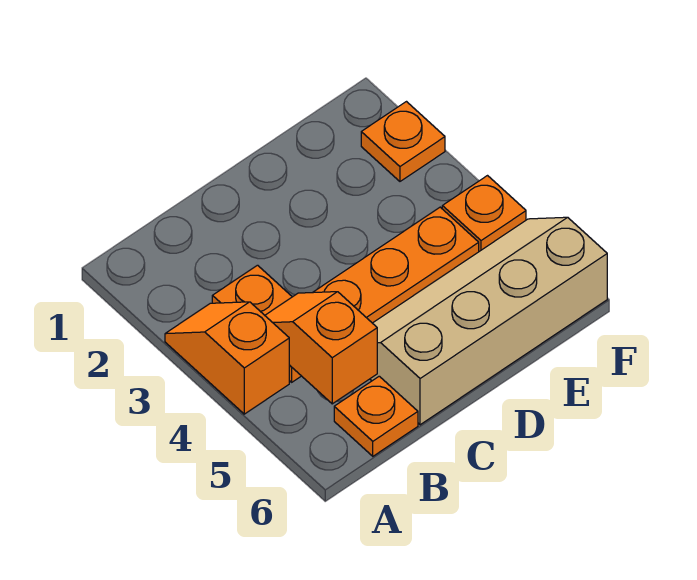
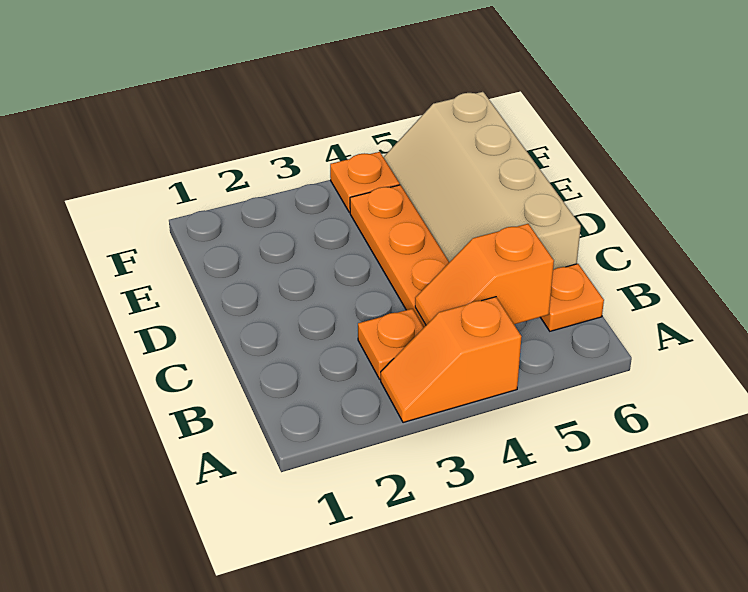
orange plate F2 level 1 -> none

